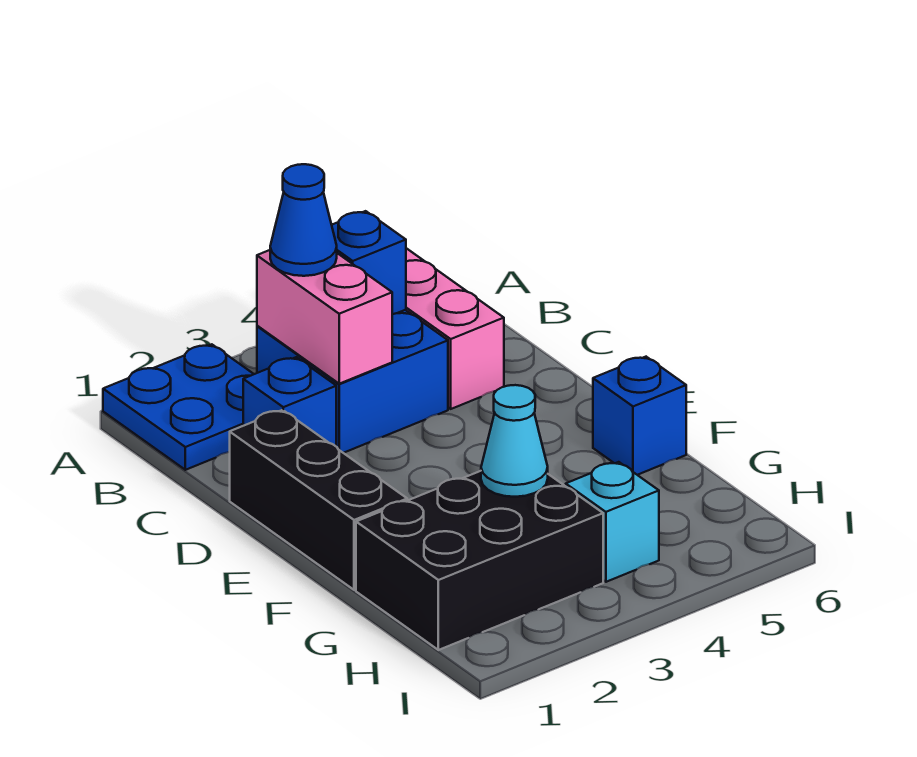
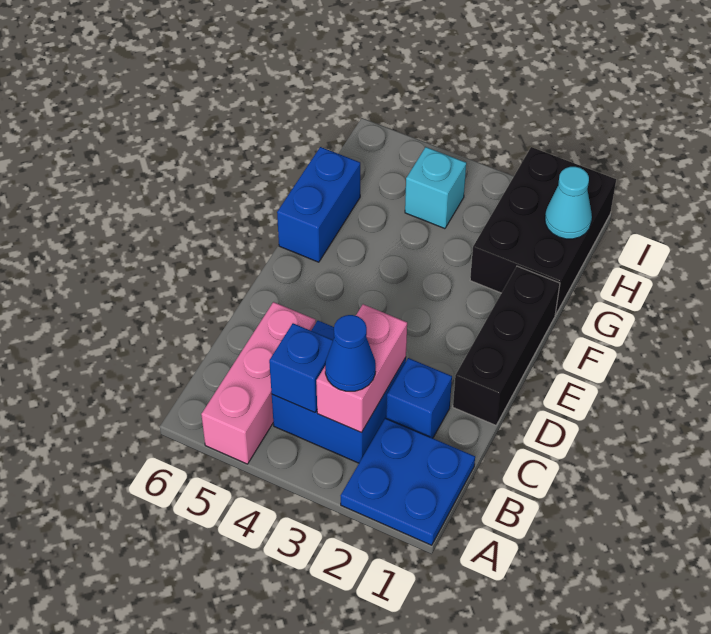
blue brick F6 level 1 -> blue brick F6:G6 level 1
black brick G1:H3 level 1 -> black brick G1:I2 level 1
cyan cone G3 level 2 -> cyan cone H1 level 2

